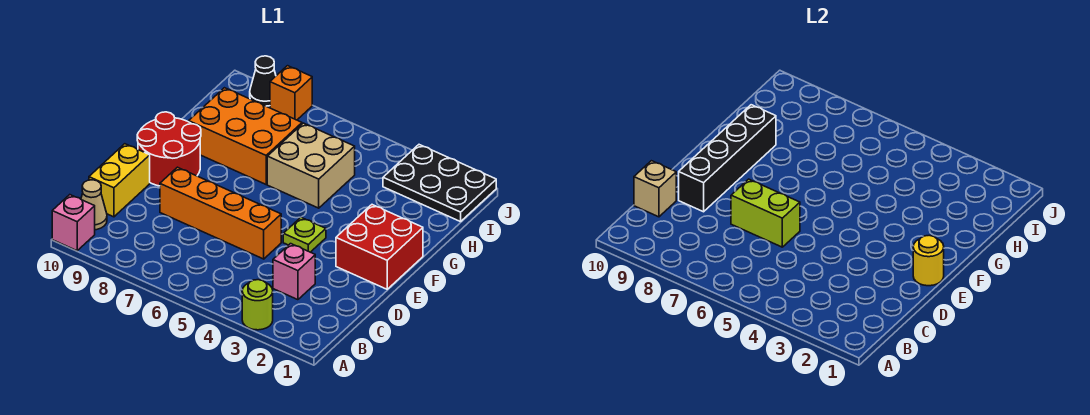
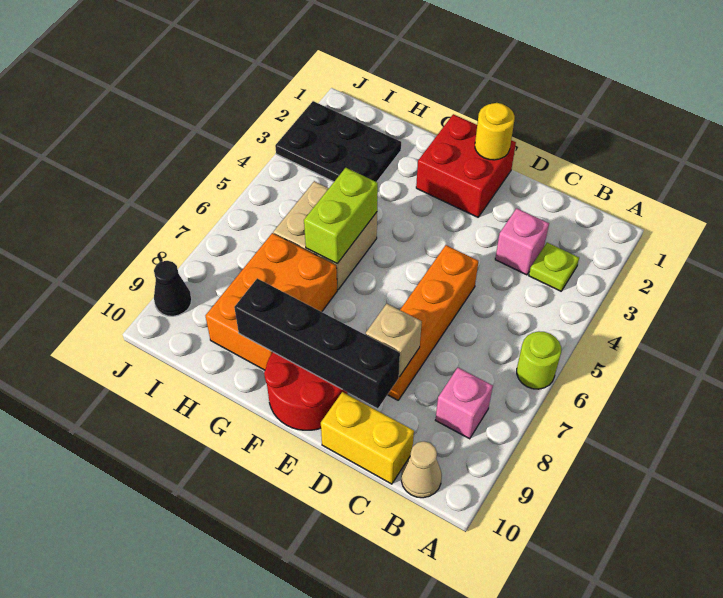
lime round brick A3 level 1 -> lime round brick A6 level 1
pink brick A10 level 1 -> pink brick B8 level 1
tan brick C10 level 2 -> tan brick D8 level 2
lime brick D6:D7 level 2 -> lime brick G5:G6 level 2
lime plate E4 level 1 -> lime plate B3 level 1
black plate I1:J3 level 1 -> black plate H2:J3 level 1
orange brick J8 level 1 -> none

